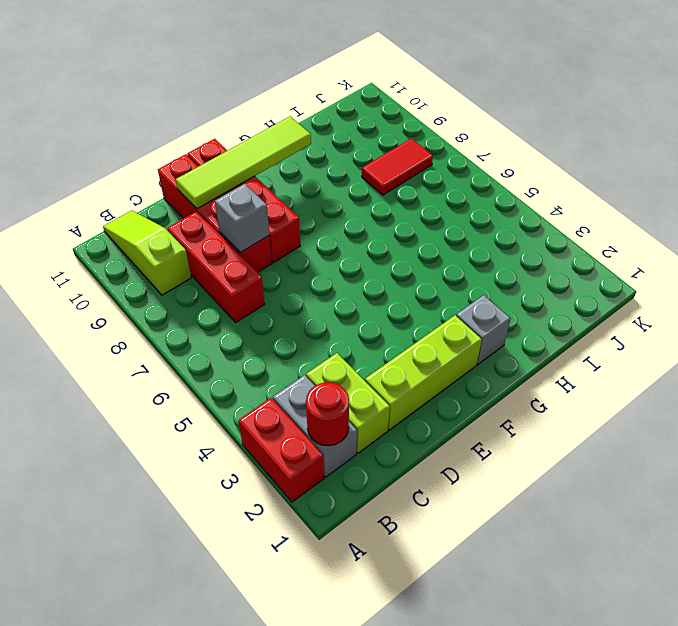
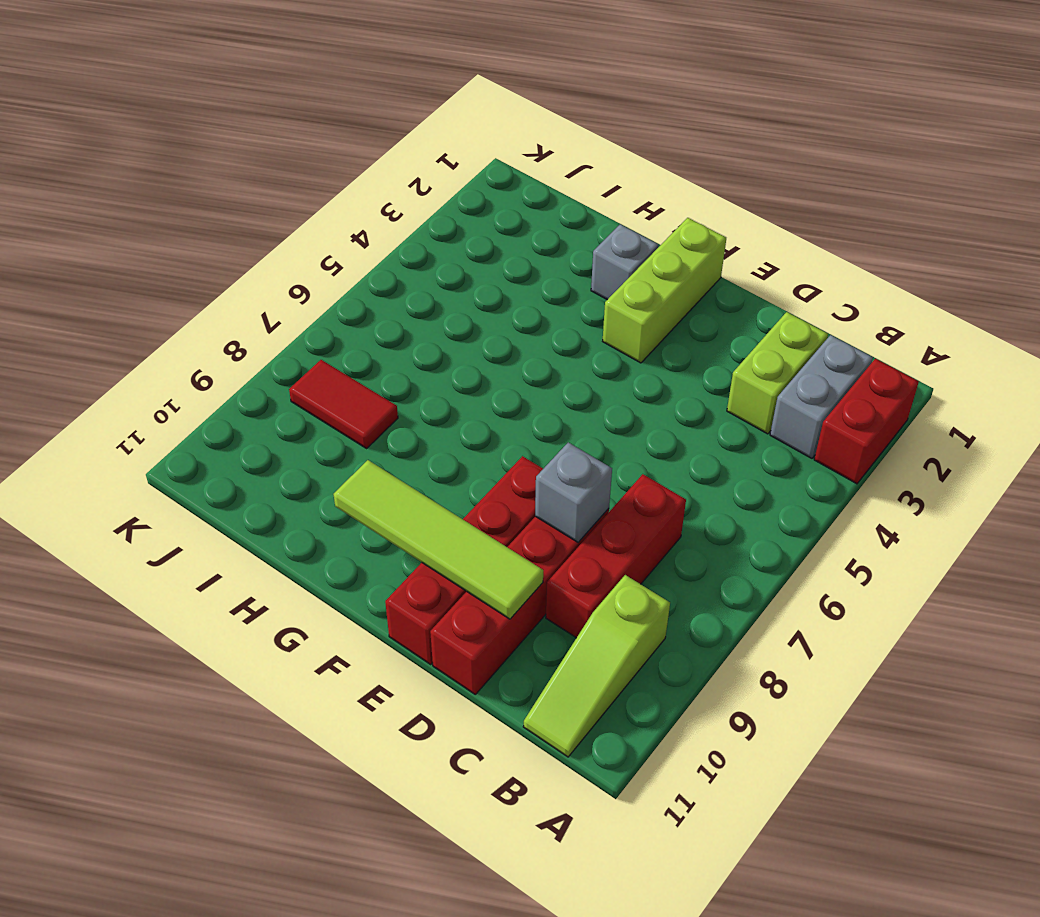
red round brick B2 level 2 -> none
lime brick D2:F2 level 1 -> lime brick F1:F3 level 1

